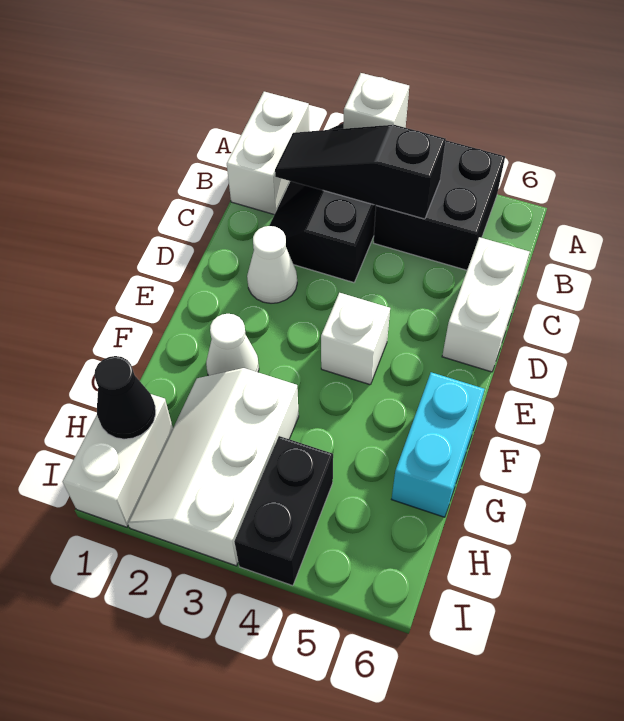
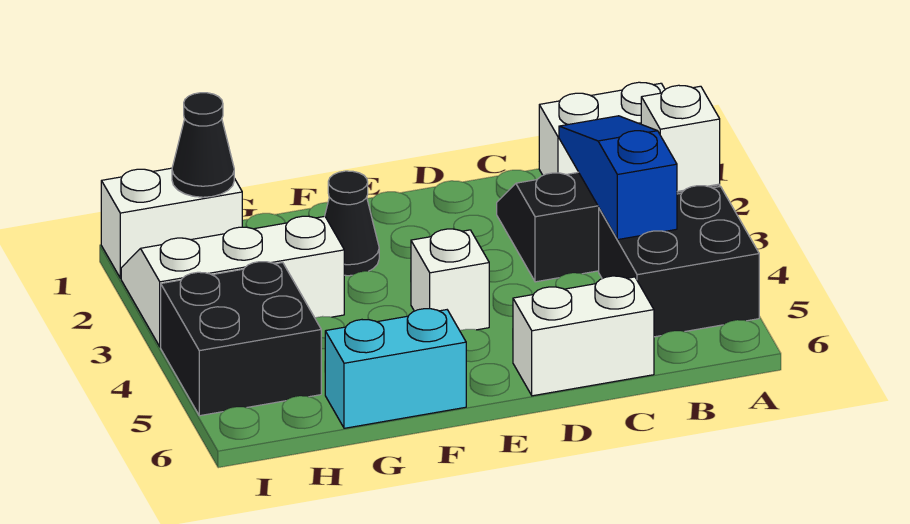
black slope B2:B4 level 2 top 4 -> blue slope B2:B4 level 2 top 4
white cone D2 level 1 -> none
white cone F2 level 1 -> black cone F2 level 1
black brick H4:I4 level 1 -> black brick H4:I5 level 1

